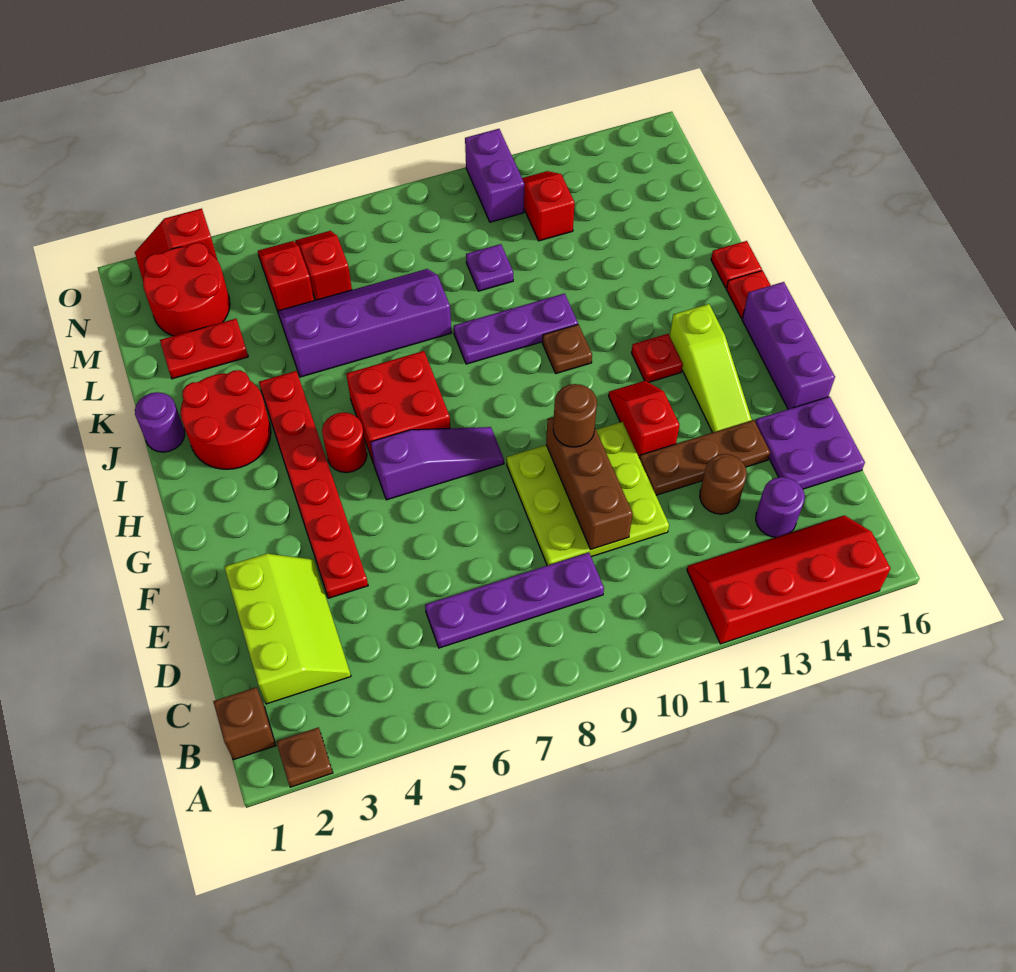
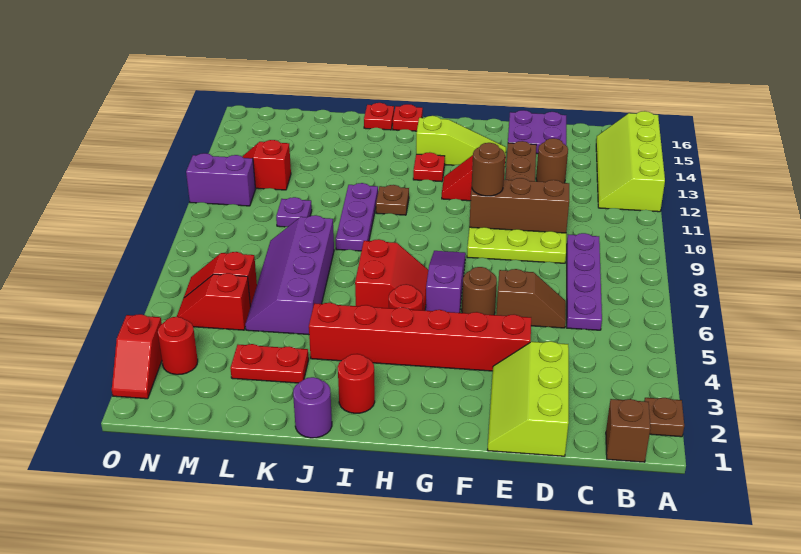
red slope A12:B15 level 1 top A -> lime slope A12:B15 level 1 top A
lime slope C2:E3 level 1 top 2 -> lime slope D1:E3 level 1 top D
purple round brick C14 level 1 -> none
none -> brown slope D6:E6 level 1 top E
red plate E4:J4 level 1 -> red brick E4:J4 level 1
none -> brown round brick F6 level 1
purple brick F16:H16 level 1 -> none
red brick H6:I7 level 1 -> red slope H6:I7 level 1 top I
red round brick I2:J3 level 1 -> red round brick I2 level 1
red plate L2:L3 level 1 -> red plate K3:L3 level 1
red round brick M2:N3 level 1 -> red round brick N3 level 1

